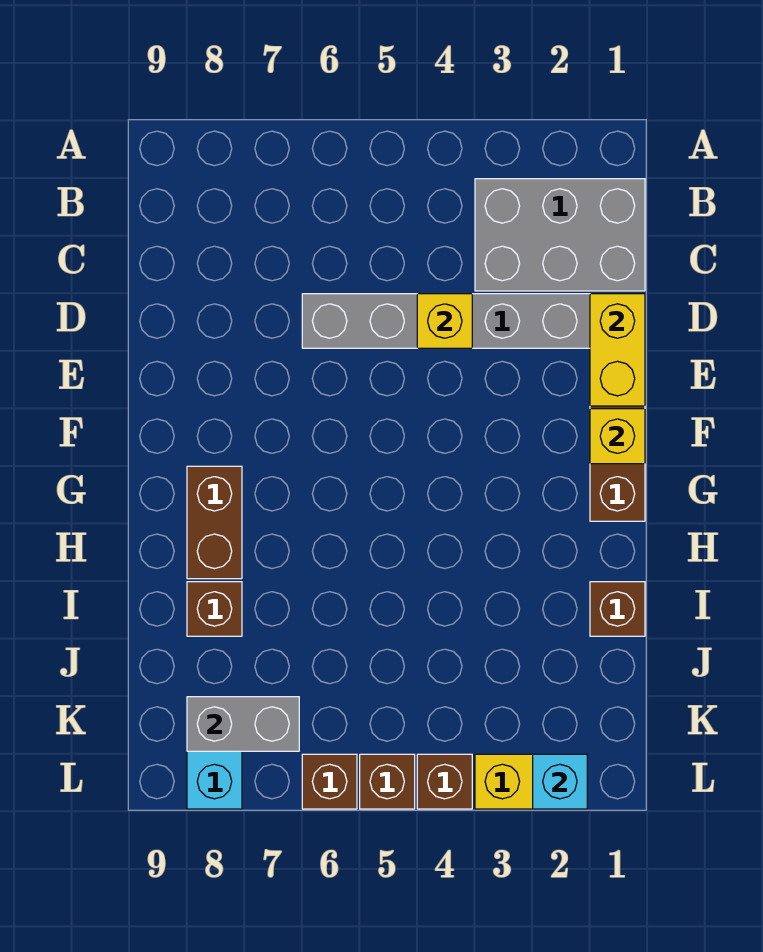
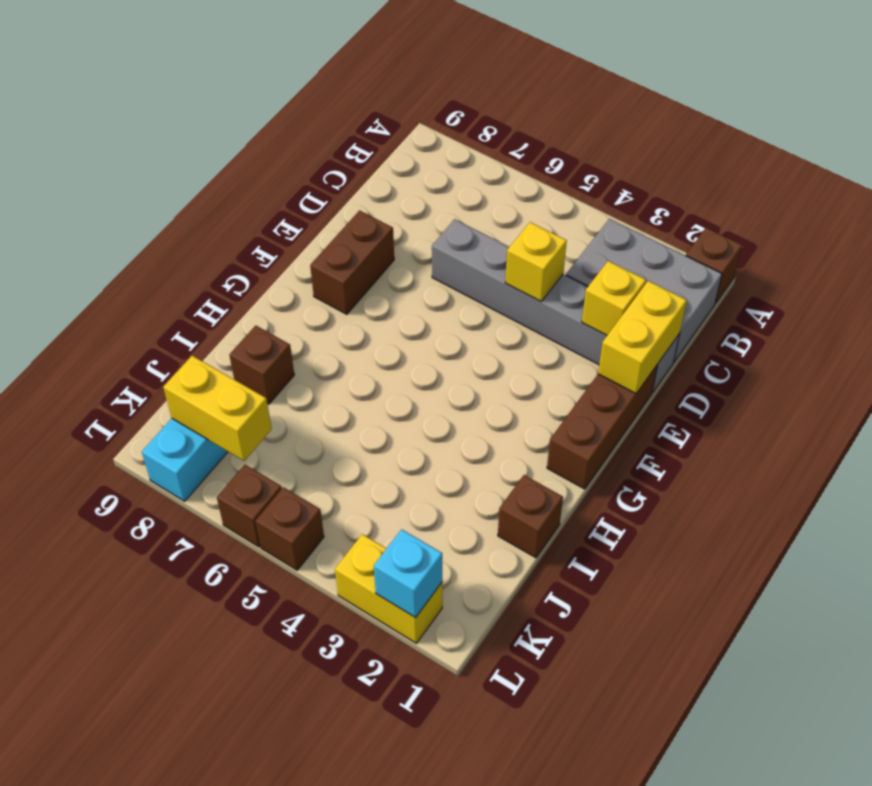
yellow brick F1 level 2 -> yellow brick D2 level 2
brown brick G8:H8 level 1 -> brown brick E8:F8 level 1
grey brick K7:K8 level 2 -> yellow brick K7:K8 level 2
brown brick L4 level 1 -> brown brick A1 level 1

